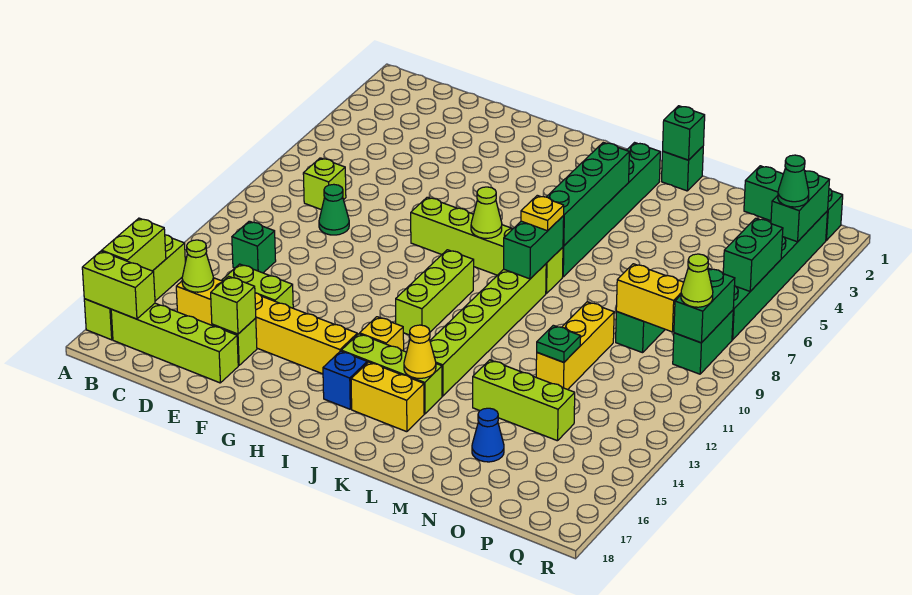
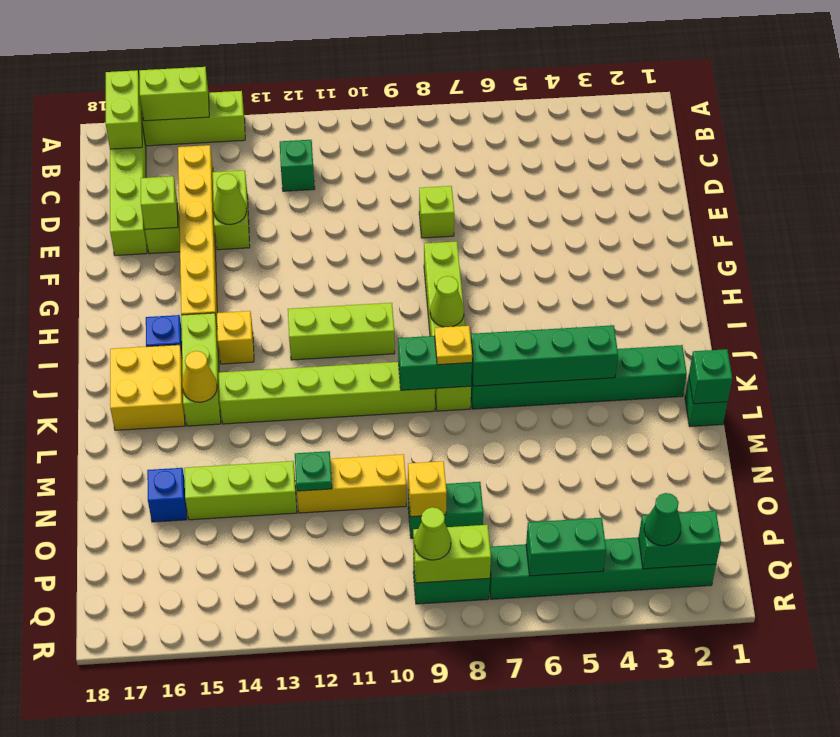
lime brick C8 level 1 -> lime brick E8 level 1
lime cone C15 level 2 -> lime cone E14 level 2
green cone D9 level 1 -> none
yellow brick J16:K16 level 1 -> yellow brick J16:K17 level 1
lime brick M14:O14 level 1 -> lime brick N13:N15 level 1
blue cone N16 level 1 -> blue brick N16 level 1
green brick O1:Q1 level 1 -> none
yellow brick O9:P9 level 2 -> yellow brick O9 level 2
green brick Q8:Q9 level 2 -> lime brick Q8:Q9 level 2

